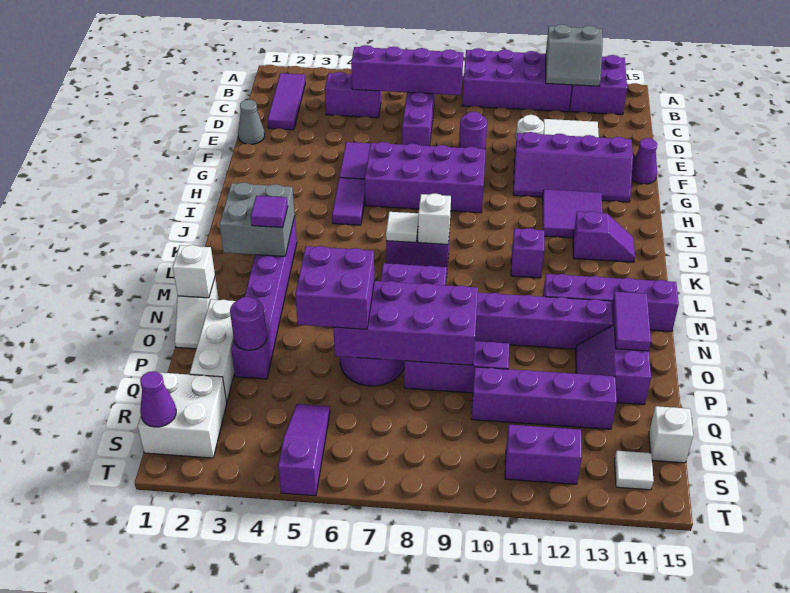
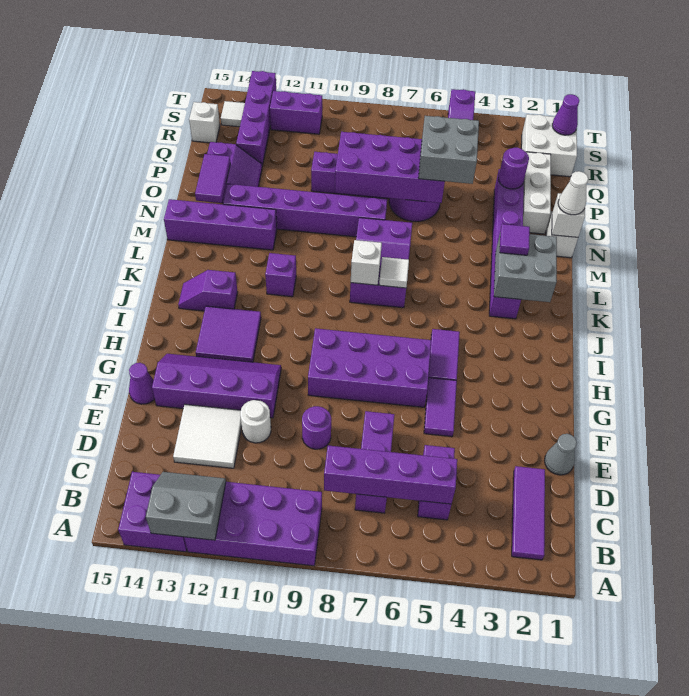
purple brick C4:C5 level 1 -> purple brick C5:D5 level 1
none -> white cone N1 level 3
purple brick O5:P6 level 3 -> grey brick O5:P6 level 3
purple brick Q10:Q13 level 1 -> purple brick Q13:T13 level 1

